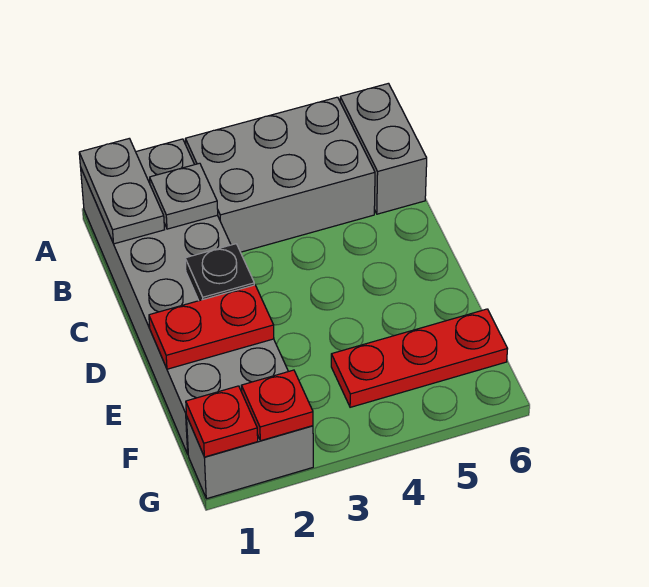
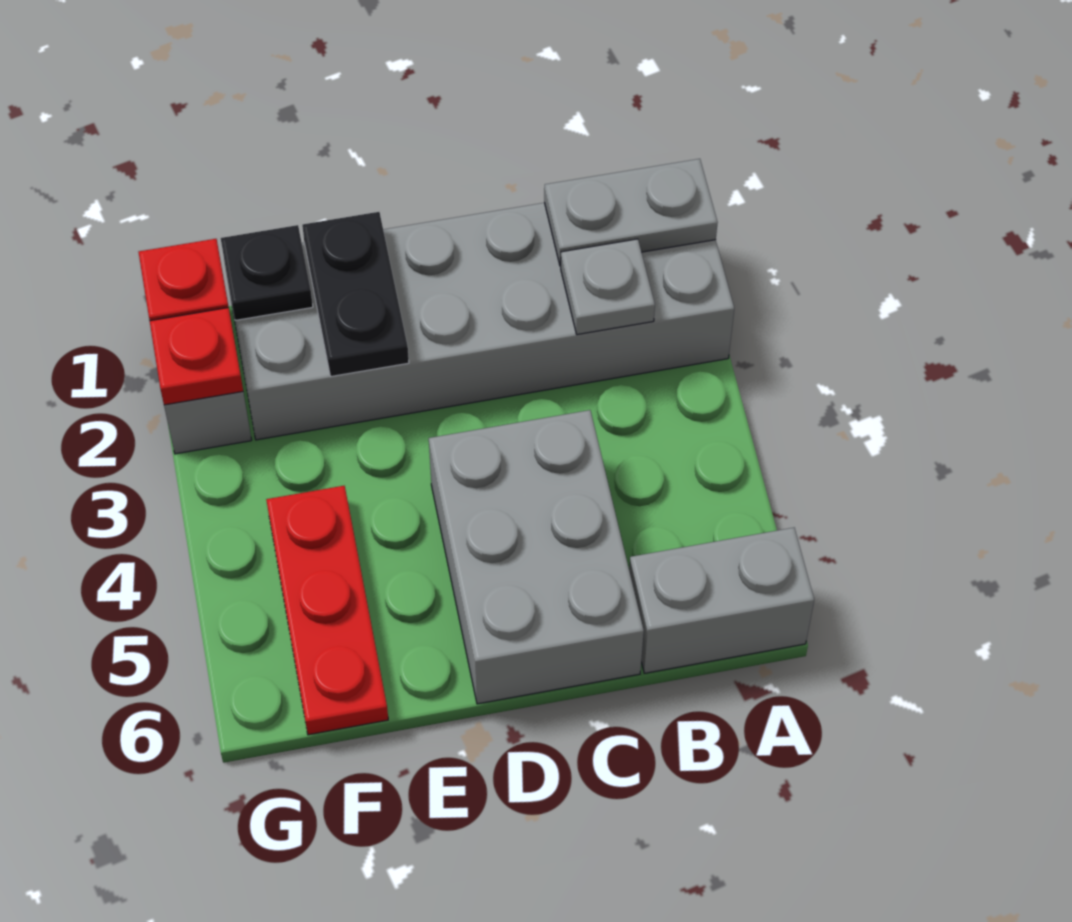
grey brick A3:B5 level 1 -> grey brick C4:D6 level 1
black plate D2 level 2 -> black plate F1 level 2
red plate E1:E2 level 2 -> black plate E1:E2 level 2

